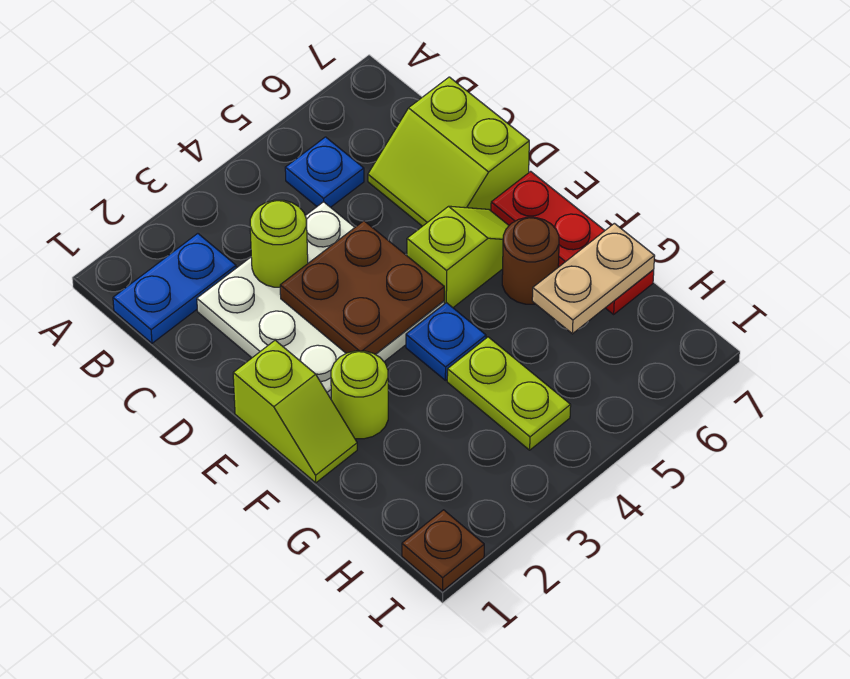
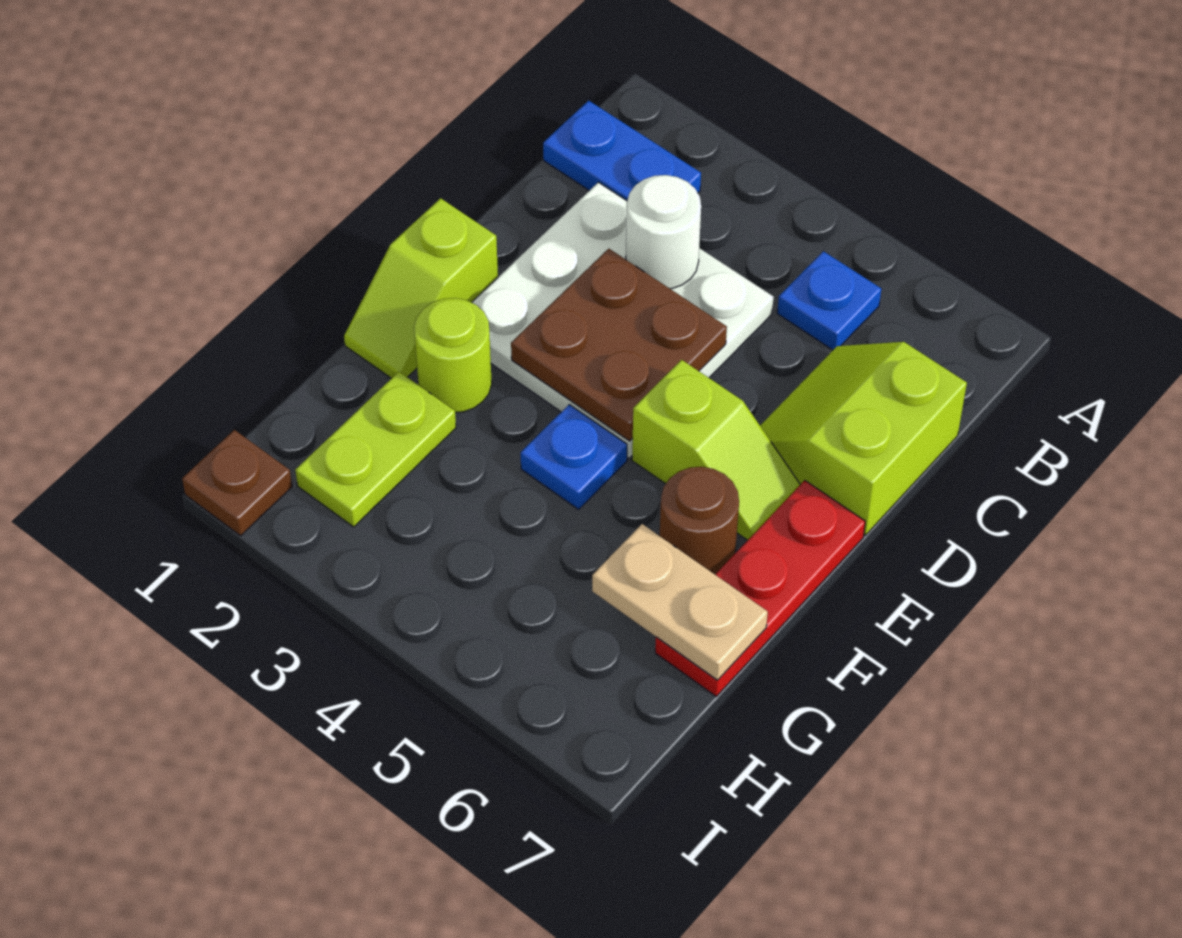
lime round brick C3 level 2 -> white round brick C3 level 2
lime plate G4:H4 level 1 -> lime plate G2:H2 level 1

